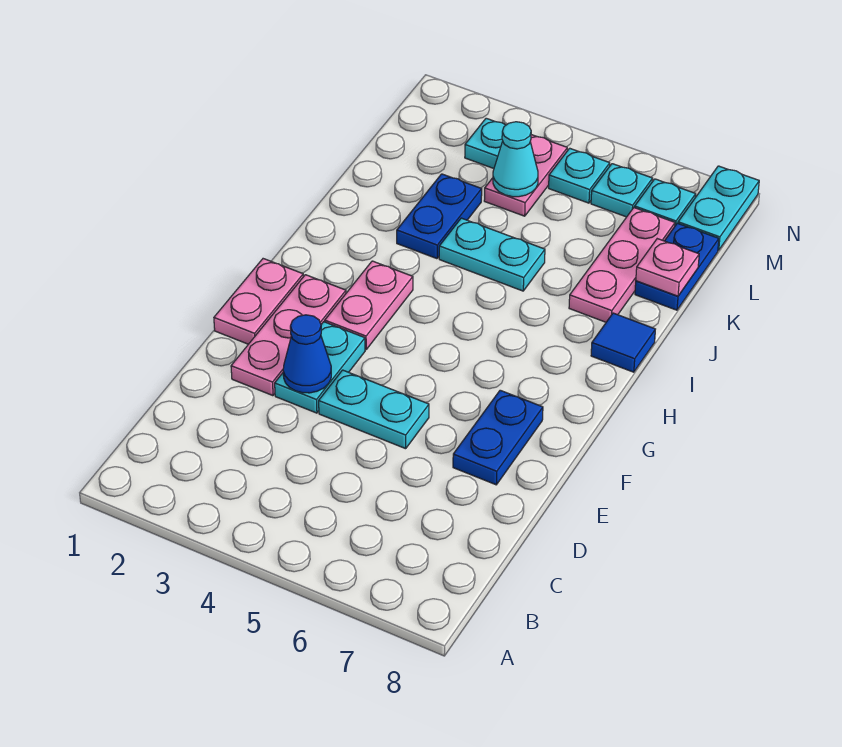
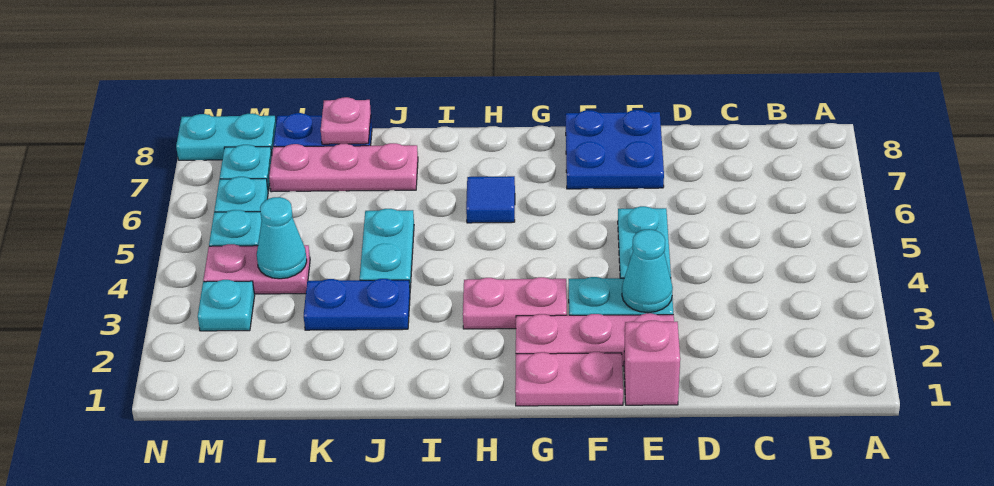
none -> pink brick E1 level 1
blue cone E3 level 2 -> cyan cone E3 level 2
blue plate E7:F7 level 1 -> blue plate E7:F8 level 1
blue tile I8 level 1 -> blue tile H6 level 1

